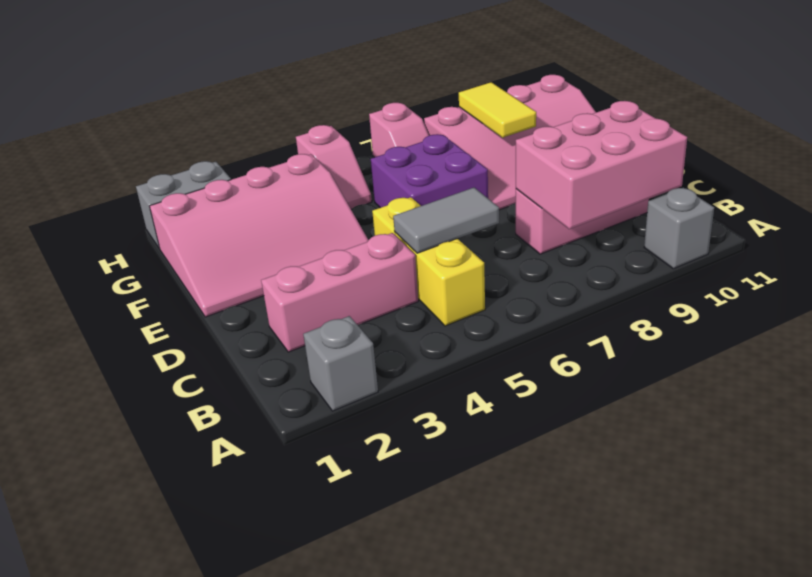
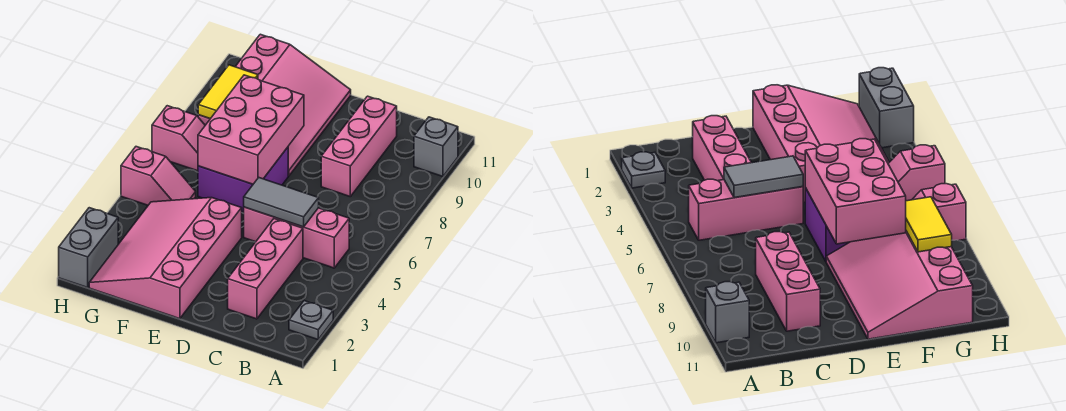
grey brick A2 level 1 -> grey plate A2 level 1
yellow brick B5:D5 level 1 -> pink brick B5:D5 level 1
pink brick B8:C10 level 2 -> pink brick E6:F8 level 2
grey tile C5:C6 level 2 -> grey tile C5:D5 level 2
pink slope E1:G4 level 1 top G -> pink slope E1:G4 level 1 top E
yellow tile F9:G9 level 2 -> yellow tile G8:G9 level 2

